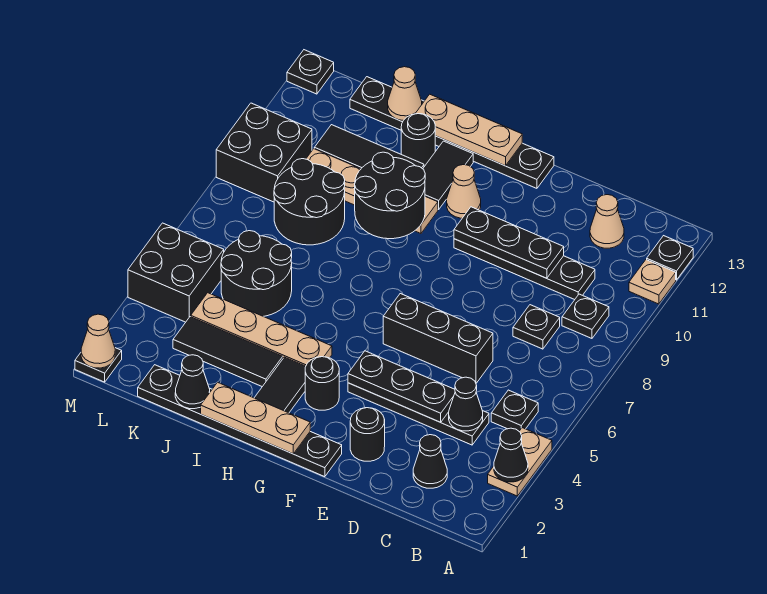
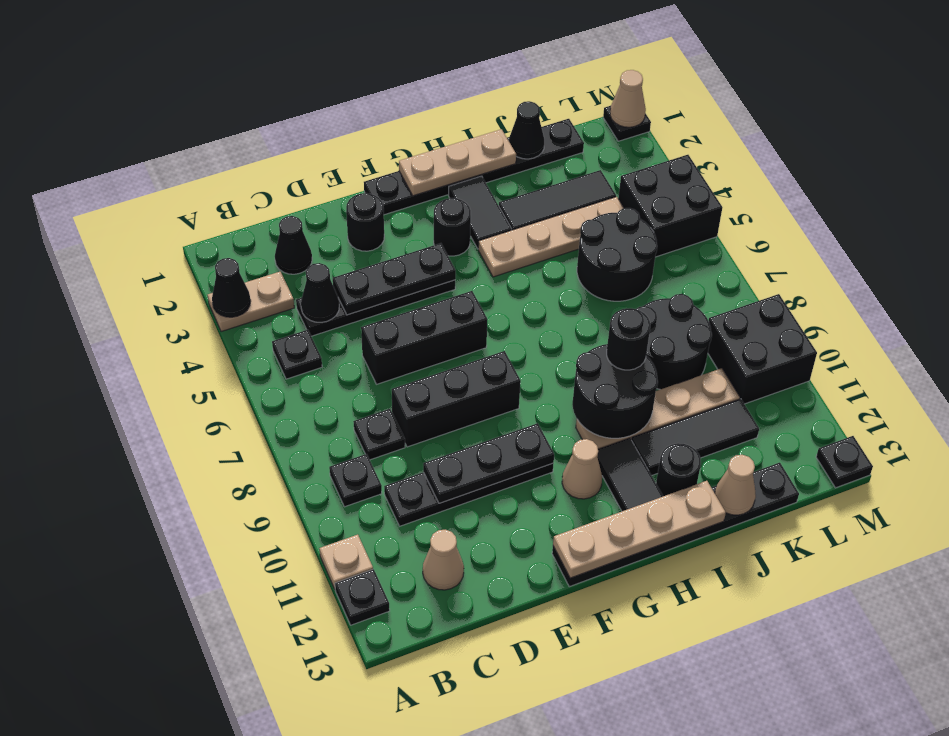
tan plate A3:A4 level 1 -> tan plate A3:B3 level 1
none -> black brick D8:F8 level 1
tan plate G13:I13 level 2 -> tan plate F13:I13 level 2
none -> black round brick I9 level 3

